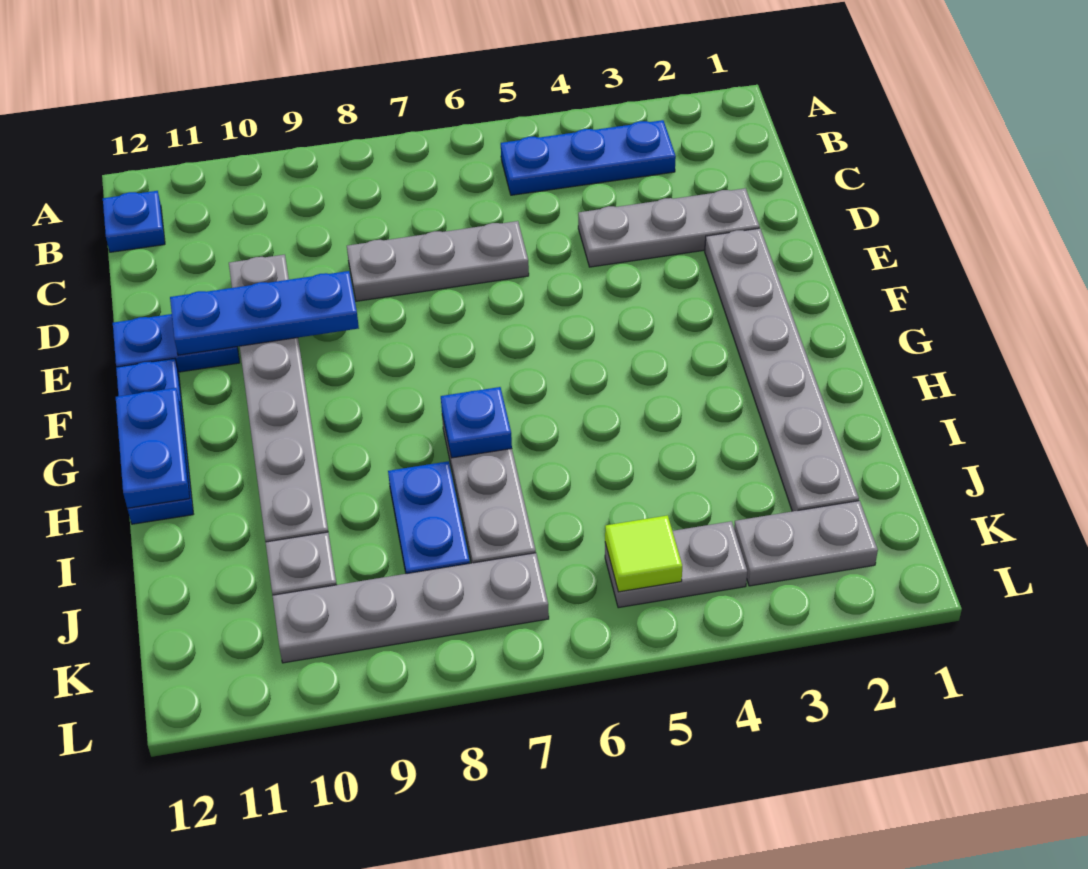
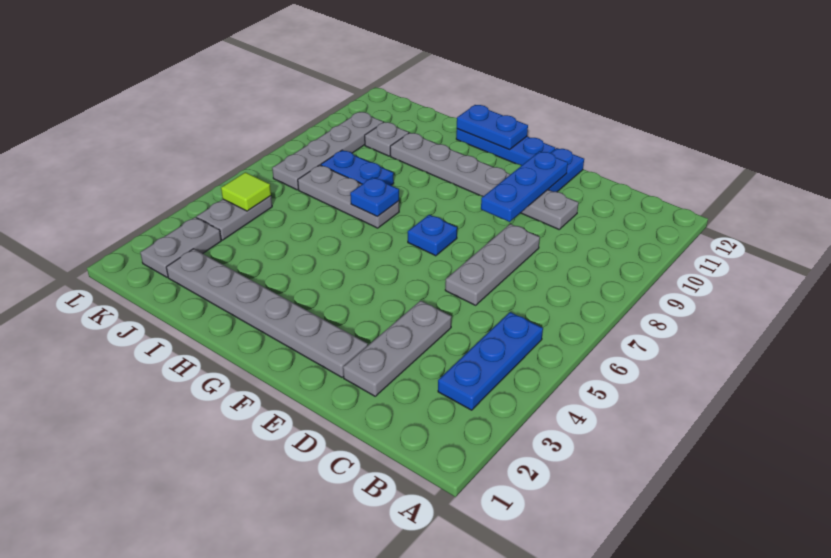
blue plate B12 level 1 -> blue plate F7 level 1

